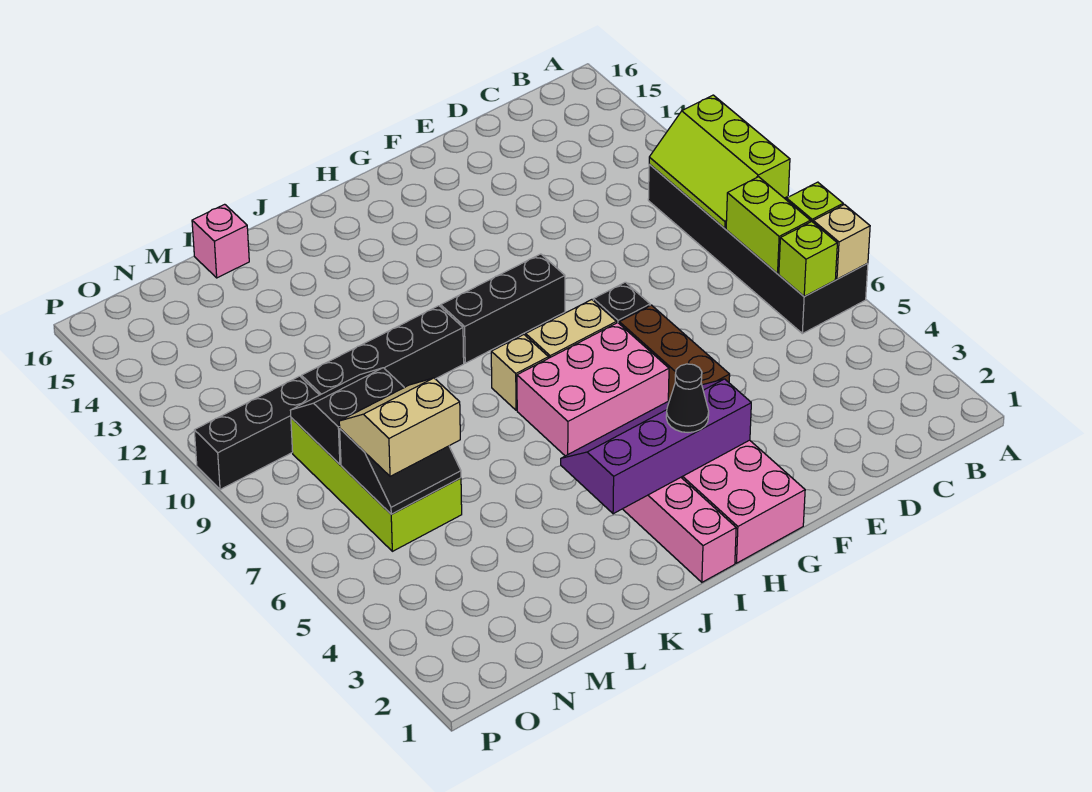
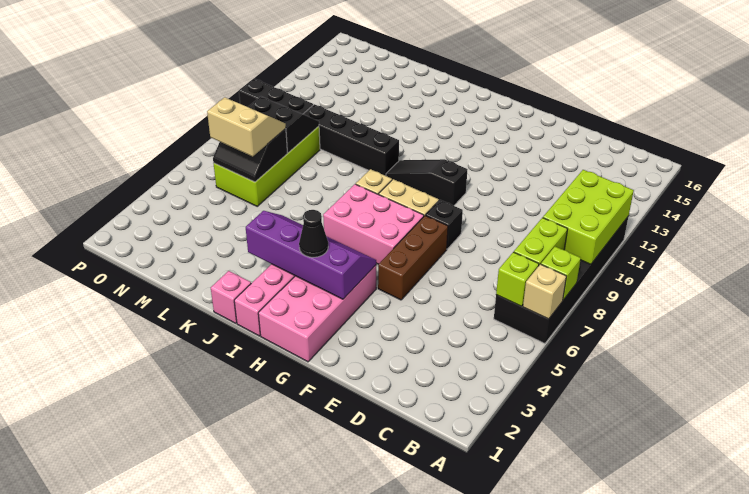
lime slope A9:B11 level 2 top A -> lime brick A9:B11 level 2
black brick G10:I10 level 1 -> black slope G10:I10 level 1 top G
pink brick L16 level 1 -> pink brick J1 level 1

